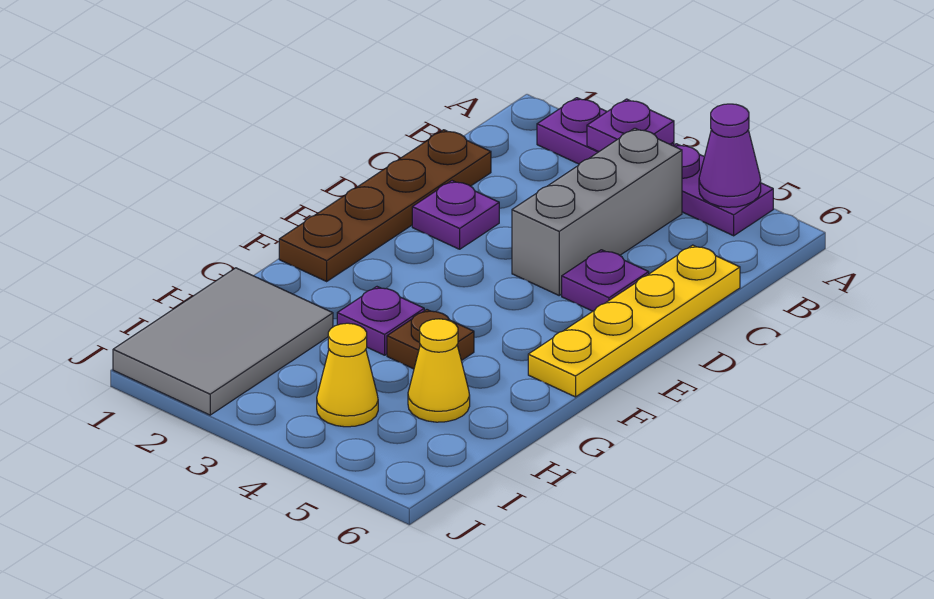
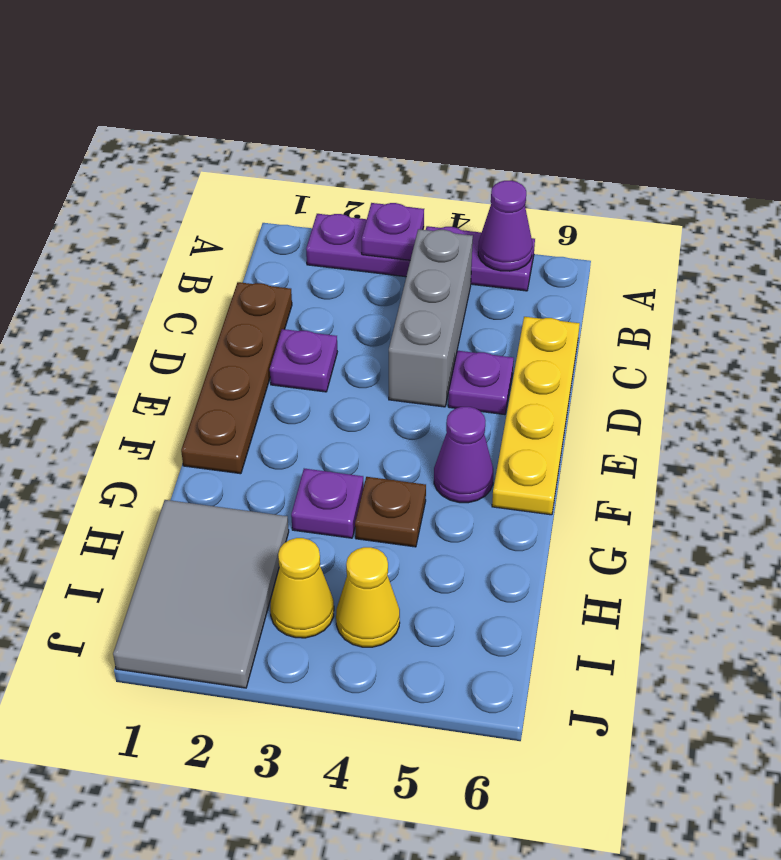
none -> purple cone F5 level 1
yellow cone H5 level 1 -> yellow cone I3 level 1

